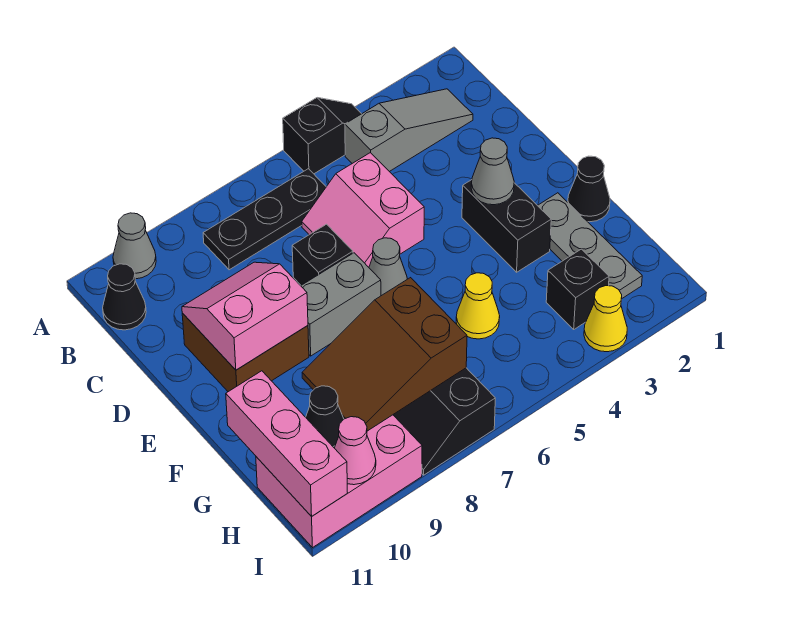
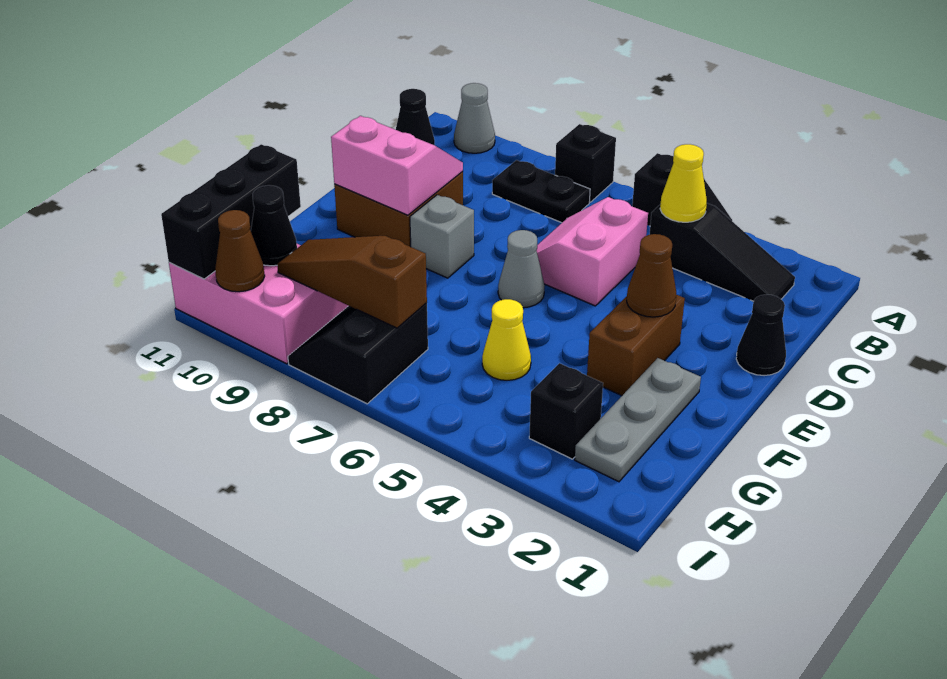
grey slope B2:B4 level 1 top 4 -> black slope B2:B4 level 1 top 4
black plate B6:B8 level 1 -> black plate B7:B8 level 1
black brick D7 level 1 -> black brick A7 level 1
black brick E3:F3 level 1 -> brown brick E3:F3 level 1
grey cone E3 level 2 -> brown cone E3 level 2
grey brick E7:E8 level 1 -> grey brick E8 level 1
black cone F1 level 1 -> black cone D1 level 1
brown slope G7:H9 level 2 top 7 -> brown slope H7:H9 level 2 top 7
pink brick G11:I11 level 2 -> black brick G11:I11 level 2
yellow cone I3 level 1 -> yellow cone B4 level 2
pink cone I10 level 2 -> brown cone I10 level 2

